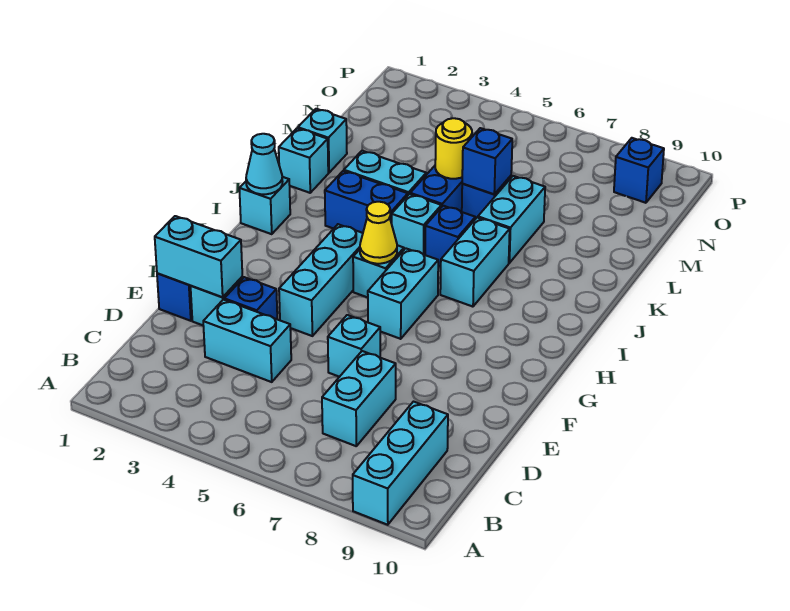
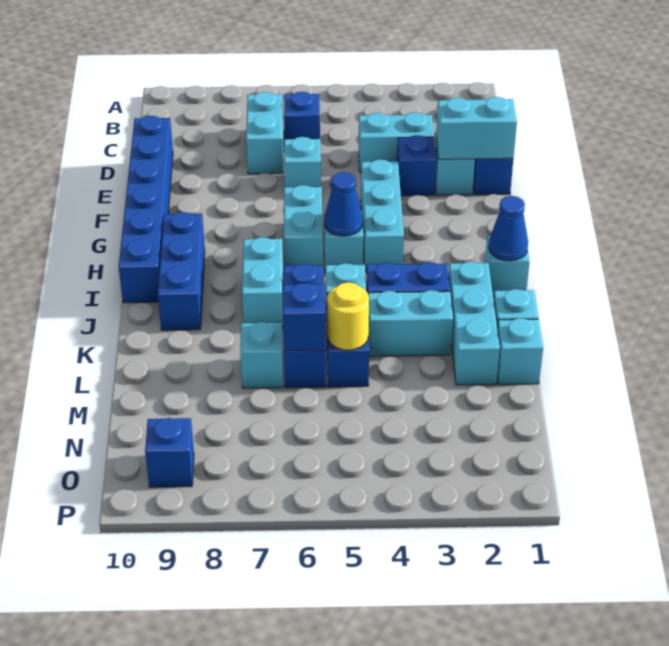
cyan brick A9:C9 level 1 -> cyan brick J2:L2 level 1
none -> blue brick C6 level 1
none -> blue brick D10:I10 level 1
yellow cone H5 level 2 -> blue cone H5 level 2
none -> blue brick H9:J9 level 1
cyan cone I1 level 2 -> blue cone I1 level 2
cyan brick K7:L7 level 1 -> cyan brick L7 level 1

